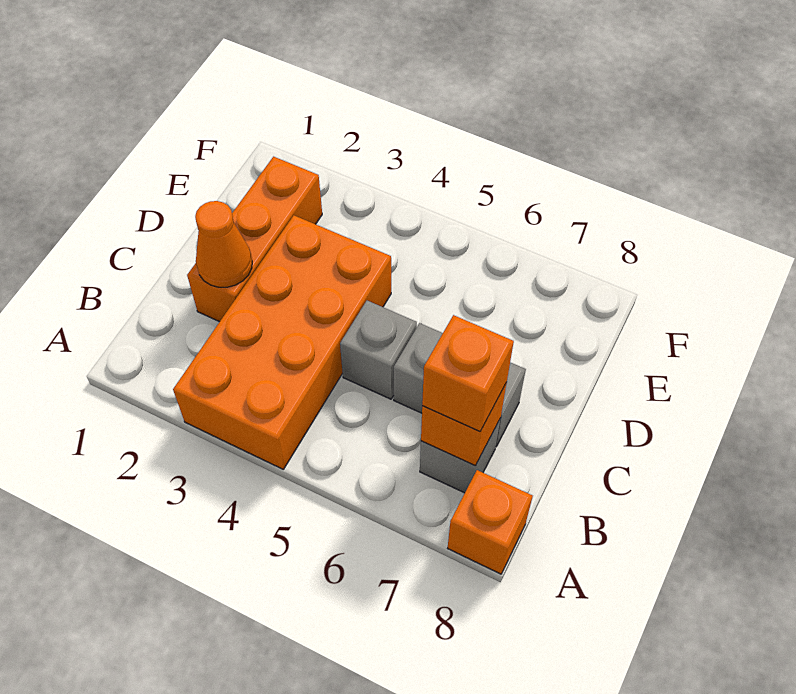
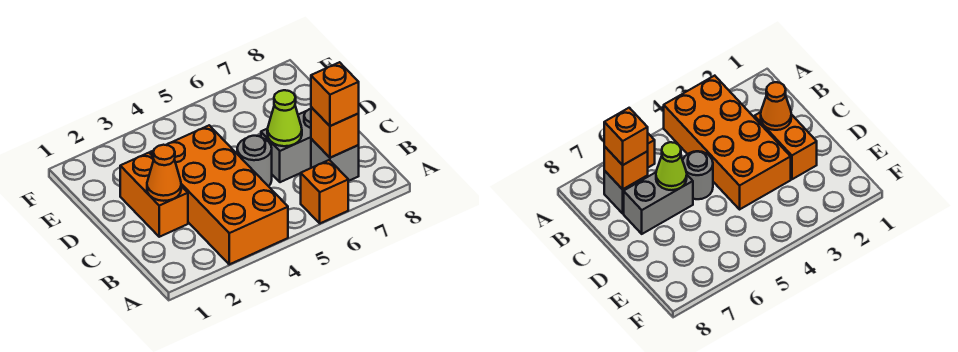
orange brick A8 level 1 -> orange brick A6 level 1
orange brick C2:E2 level 1 -> orange brick C2:D2 level 1
grey brick C5 level 1 -> grey round brick C5 level 1
none -> lime cone C6 level 2

